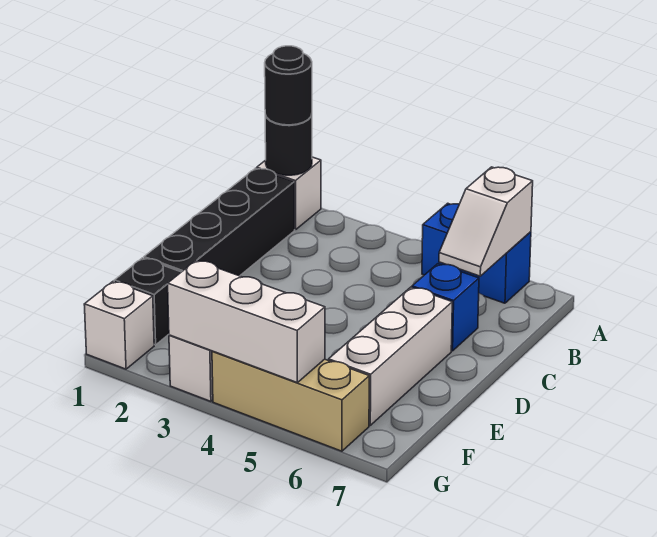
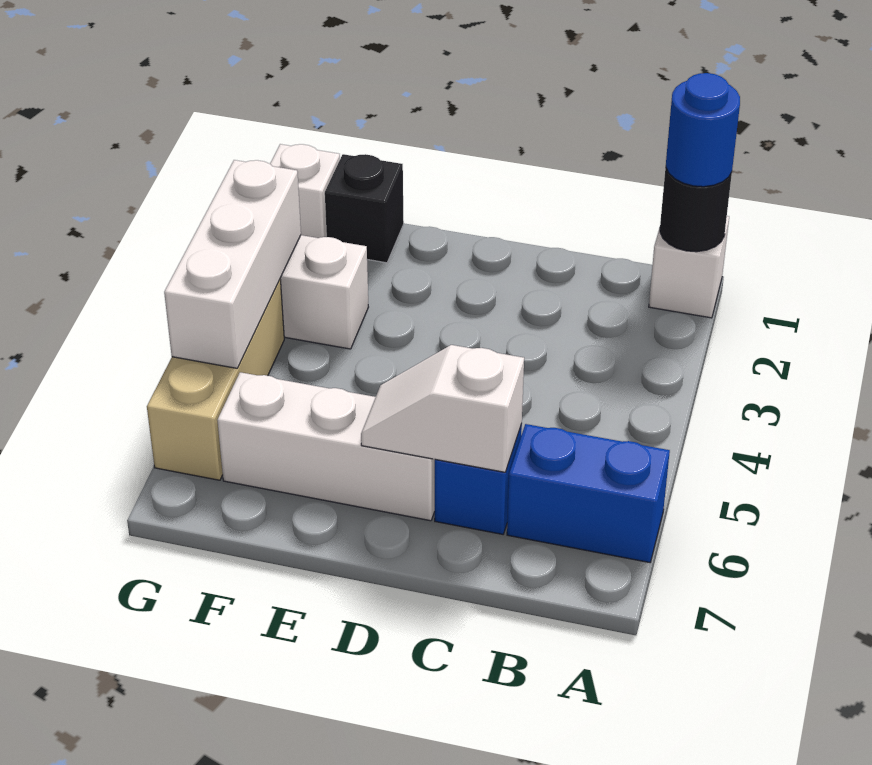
black round brick A1 level 3 -> blue round brick A1 level 3
blue brick A5:A6 level 1 -> blue brick A6:B6 level 1
white slope A6:B6 level 2 top A -> white slope C6:D6 level 2 top C
black brick B1:E1 level 1 -> none

